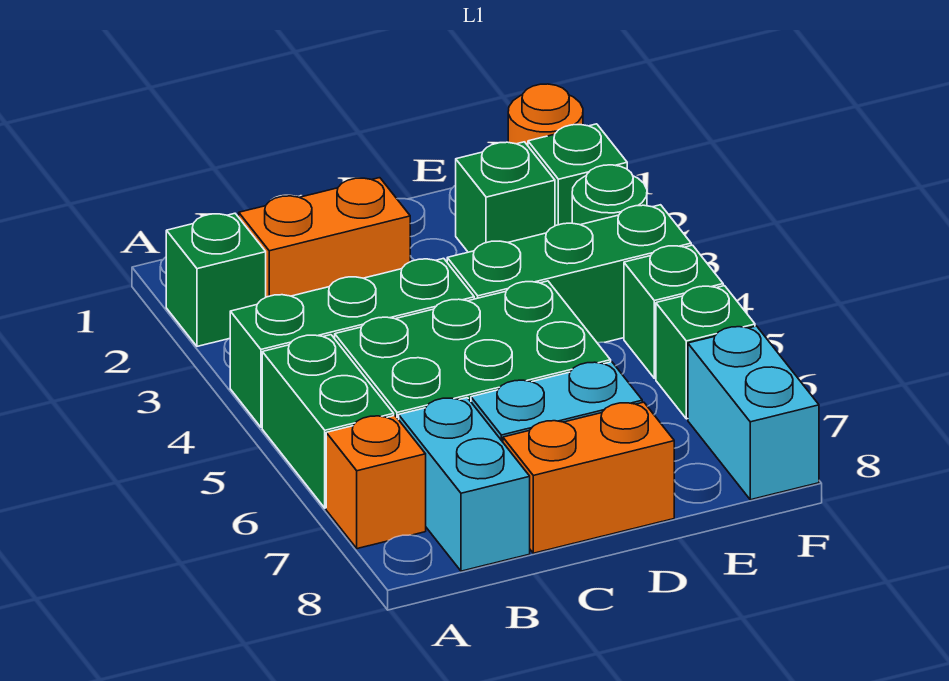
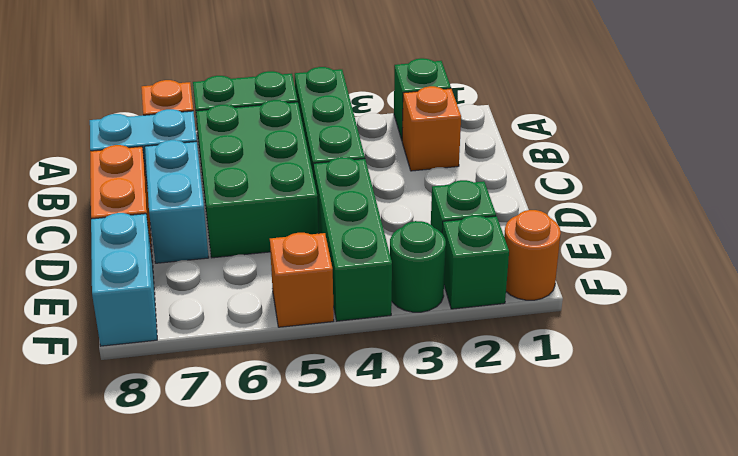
orange brick B2:C2 level 1 -> orange brick B2 level 1
green brick F5 level 1 -> orange brick F5 level 1
green brick F6 level 1 -> none
cyan brick F7:F8 level 1 -> cyan brick E8:F8 level 1

